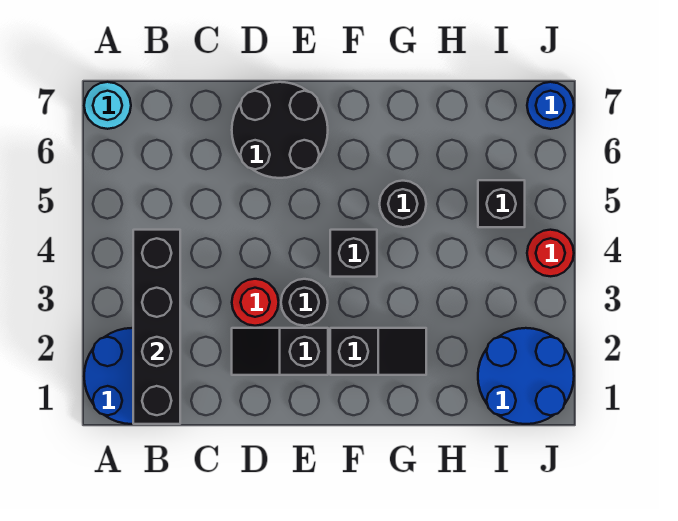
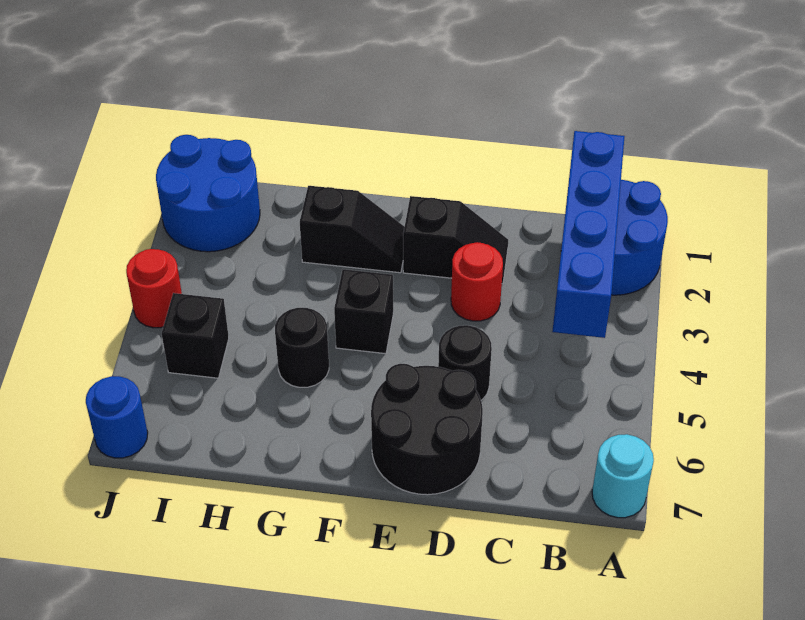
black brick B1:B4 level 2 -> blue brick B1:B4 level 2
black round brick E3 level 1 -> black round brick D5 level 1
black slope F2:G2 level 1 top F -> black slope F2:G2 level 1 top G

